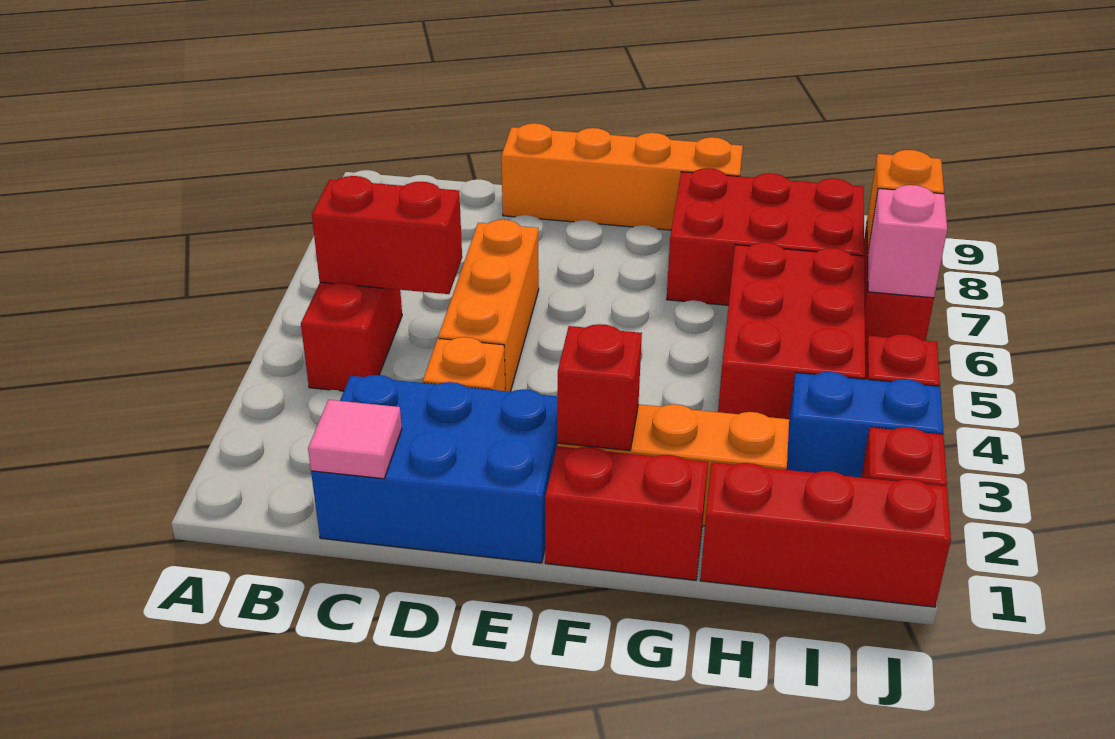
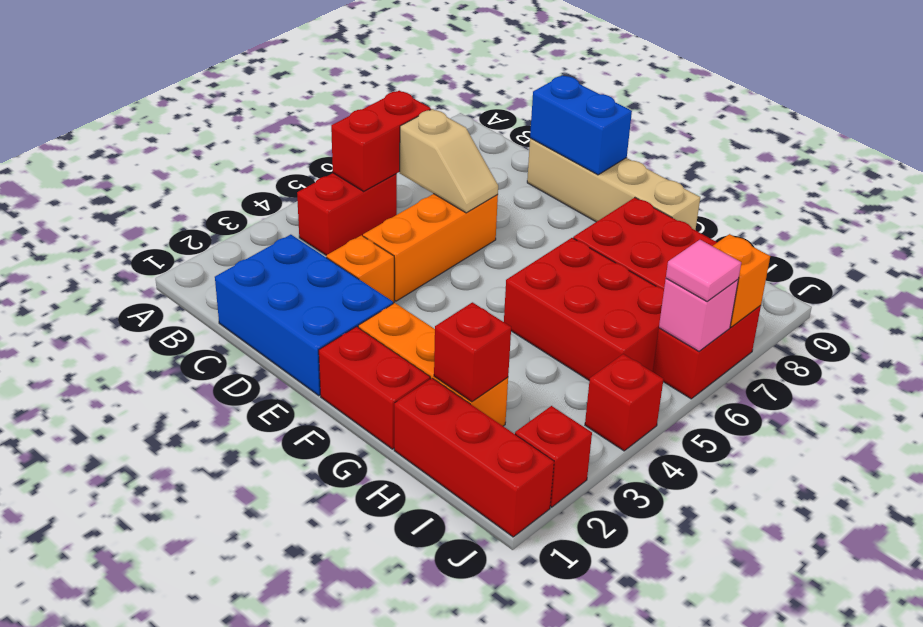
red brick B5:C5 level 2 -> red brick B5:B6 level 2
pink tile C1 level 2 -> pink tile J6 level 3
none -> tan slope C6:D6 level 2 top C
orange brick D9:G9 level 1 -> tan brick D9:G9 level 1
red brick F2 level 2 -> red brick H2 level 2
red brick H4:I6 level 1 -> red brick G5:I6 level 1
blue brick I3:J3 level 1 -> blue brick D9:E9 level 2

